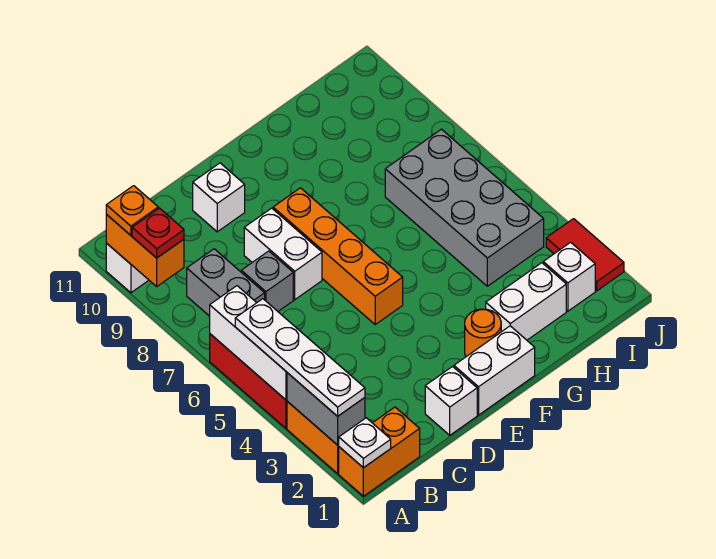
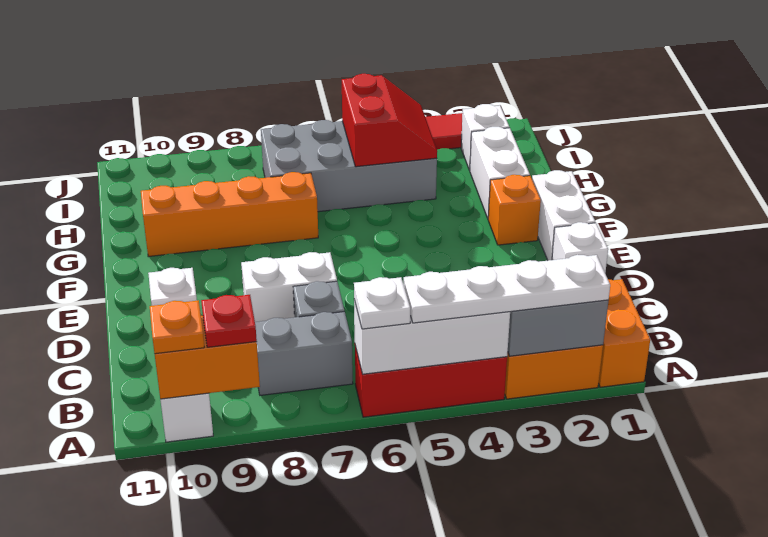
white plate A1 level 2 -> white plate A6 level 3
orange brick E5:E8 level 1 -> orange brick G7:G10 level 1
orange round brick F2 level 1 -> orange brick F2 level 1
none -> red slope H4:I5 level 2 top 5

